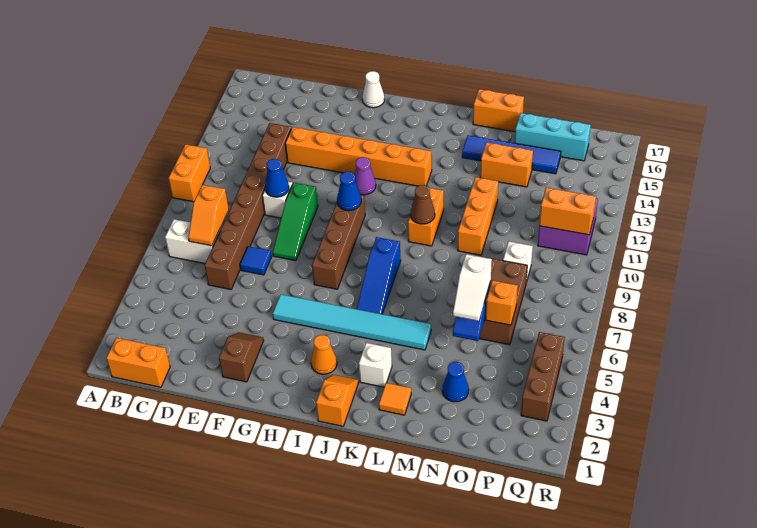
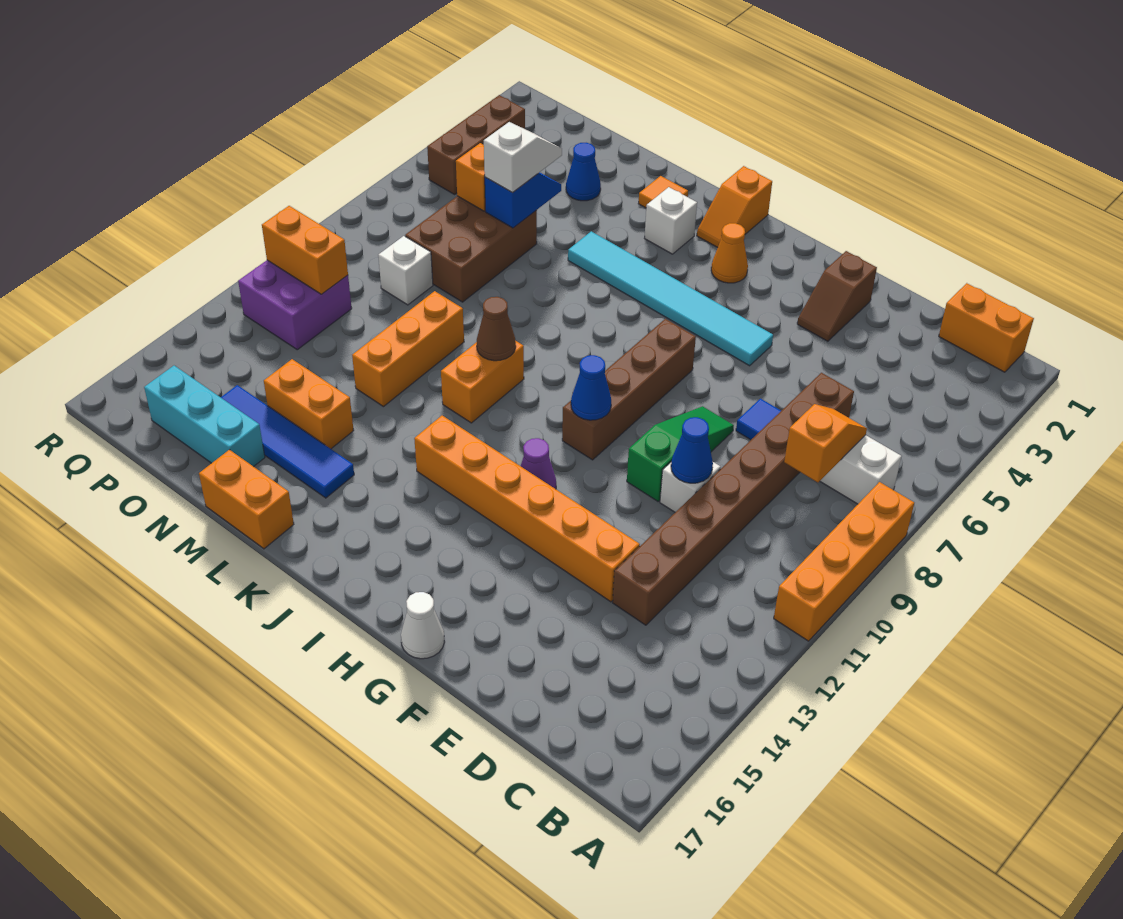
orange brick A10:A11 level 1 -> orange brick A8:A11 level 1
blue slope J6:J8 level 1 top 8 -> none

